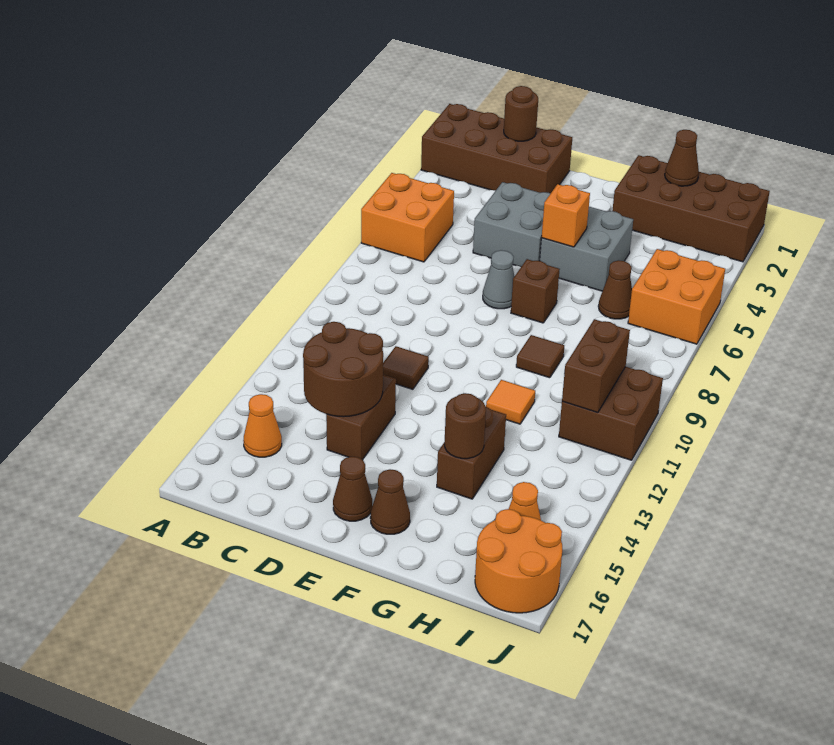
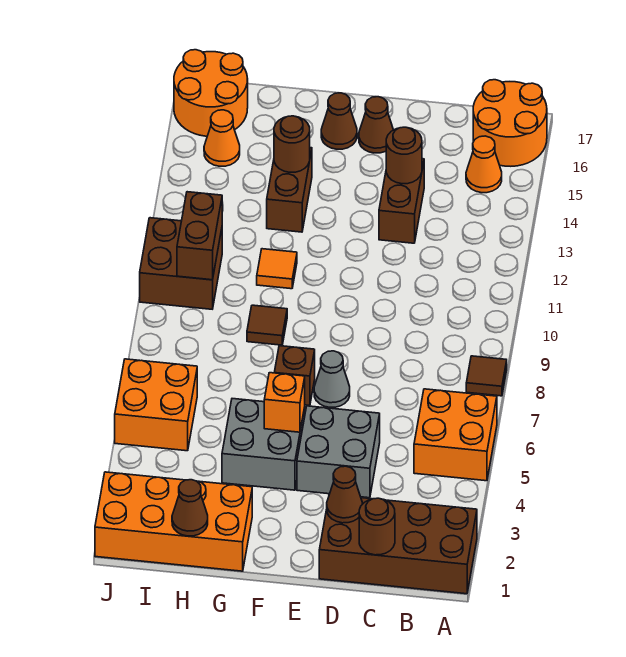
none -> orange round brick A16:B17 level 1
brown round brick C13:D14 level 2 -> brown round brick D14 level 2
brown tile D11 level 1 -> brown tile A8 level 1
brown brick G1:J2 level 1 -> orange brick G1:J2 level 1
brown cone H6 level 1 -> brown cone D2 level 2

